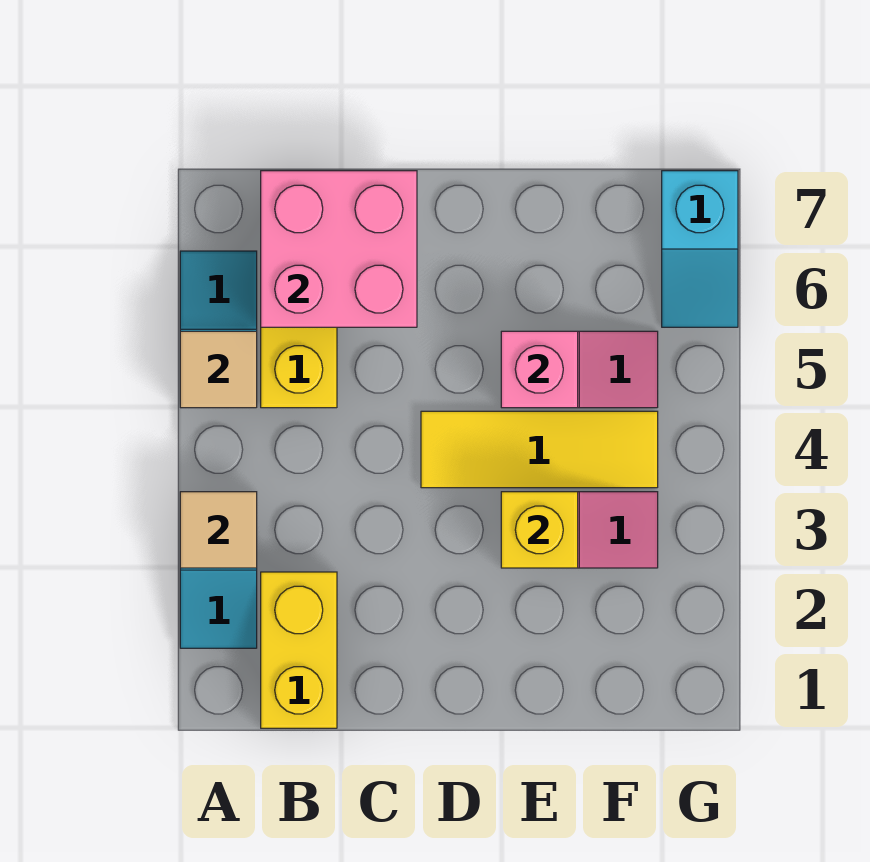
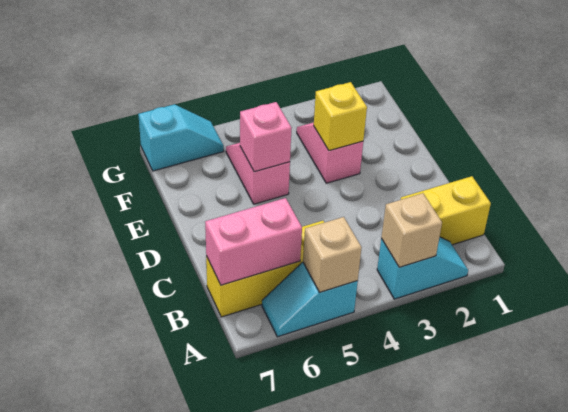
tan tile A3 level 2 -> tan brick A3 level 2
tan tile A5 level 2 -> tan brick A5 level 2
pink brick B6:C7 level 2 -> pink brick B6:B7 level 2
yellow tile D4:F4 level 1 -> none

